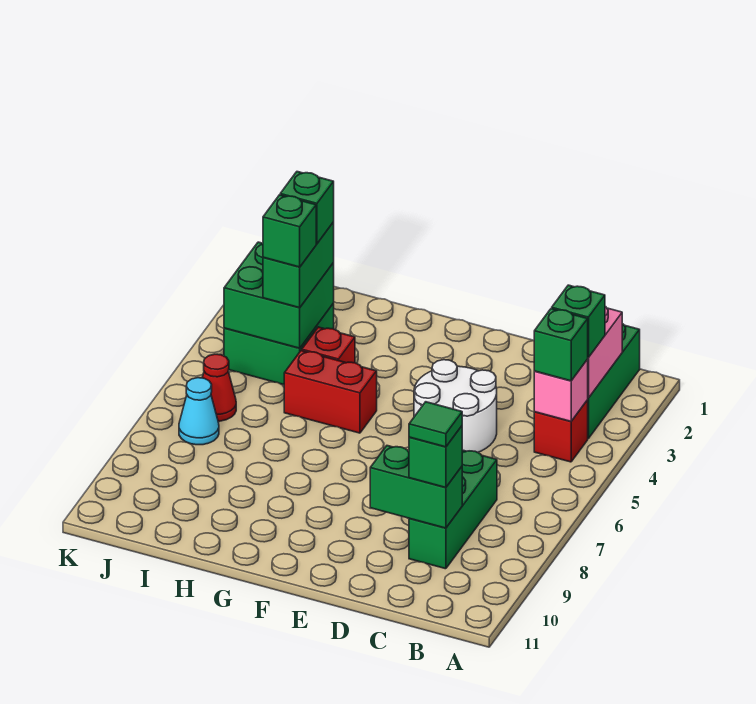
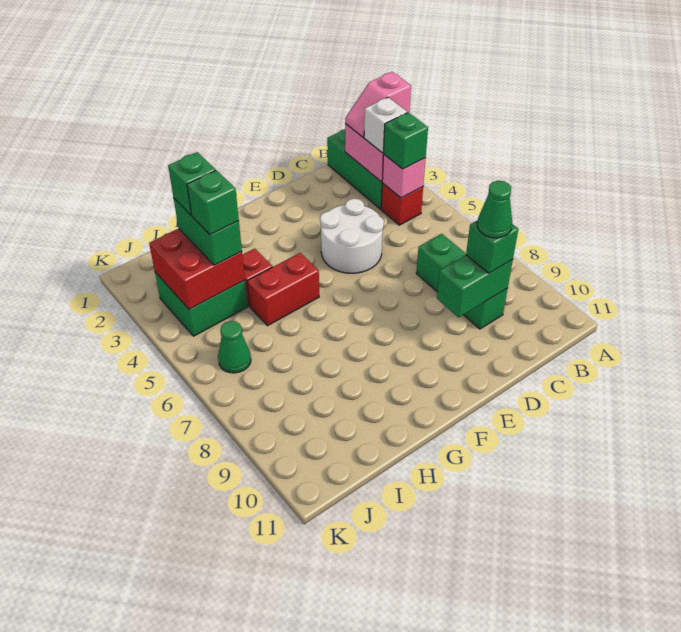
none -> pink slope A2:B2 level 3 top A
green brick B3 level 3 -> white brick B3 level 3
green tile C9 level 4 -> green cone C9 level 4
green brick I3:J4 level 2 -> red brick I3:J4 level 2
red cone J6 level 1 -> green cone J6 level 1
cyan cone J7 level 1 -> none

